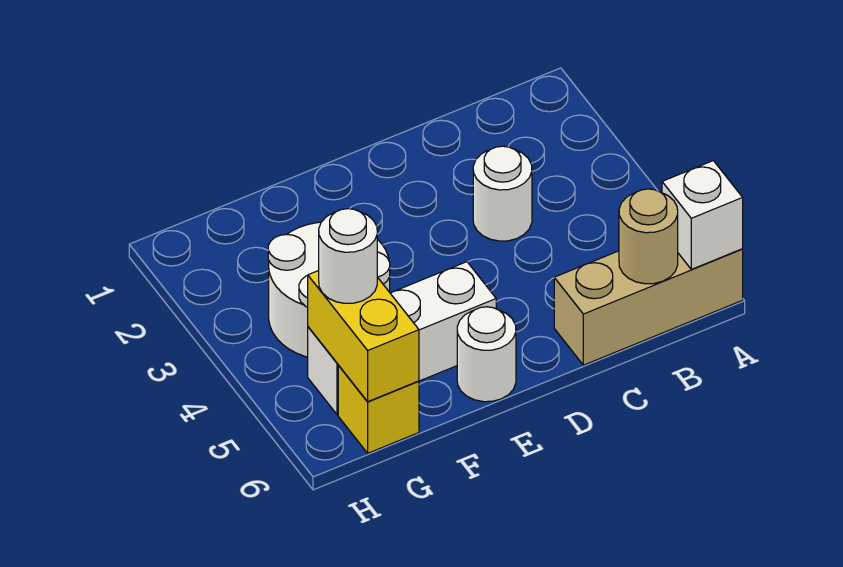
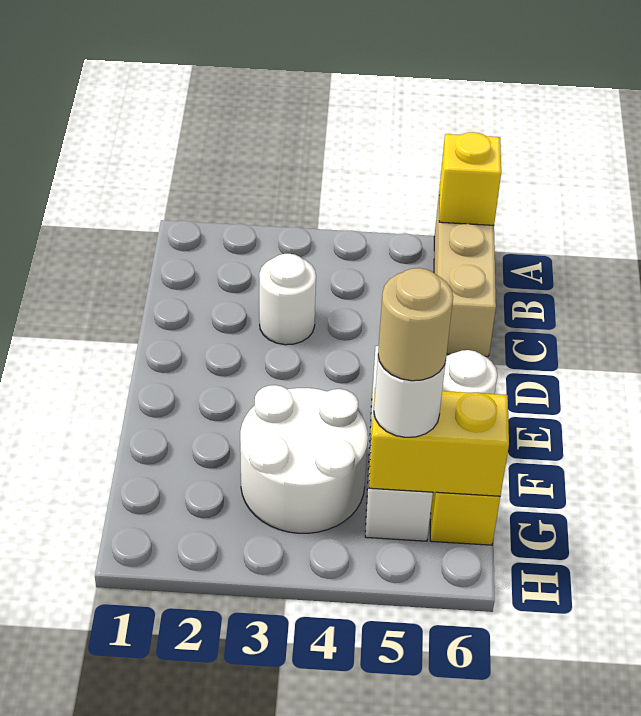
white brick A6 level 2 -> yellow brick A6 level 2
tan round brick B6 level 2 -> tan round brick G5 level 4

